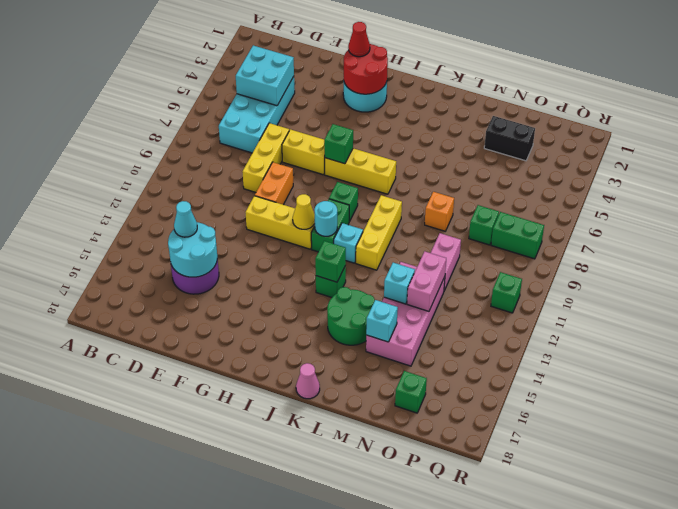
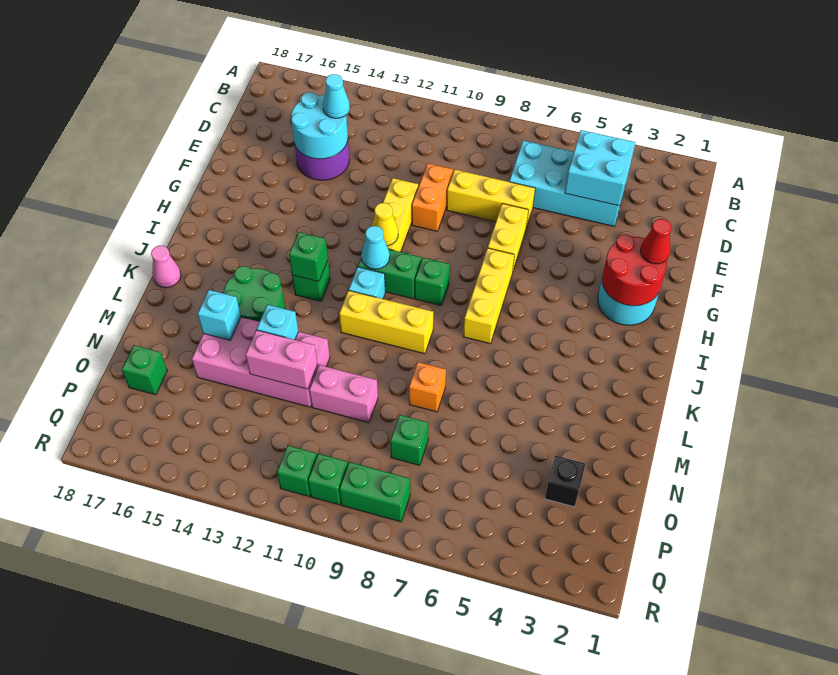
orange brick F9:F10 level 1 -> orange brick E10:F10 level 1
green brick H7 level 2 -> green brick Q10 level 1
cyan round brick I11 level 2 -> cyan cone I11 level 2
black brick N3:O3 level 1 -> black brick O3 level 1
green brick P8:Q8 level 1 -> green brick Q8:Q9 level 1

